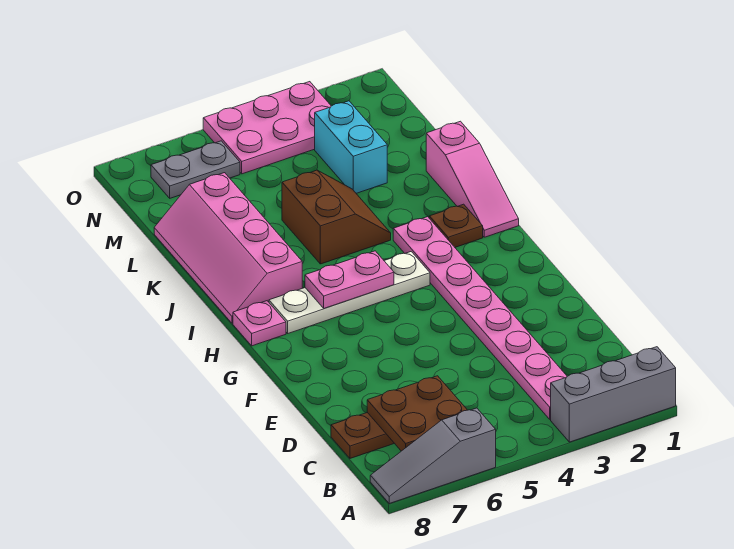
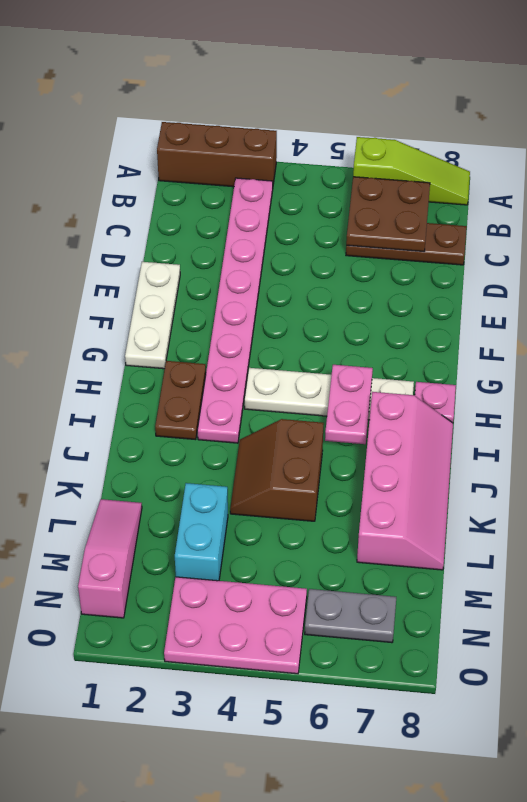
grey brick A1:A3 level 1 -> brown brick A1:A3 level 1
grey slope A6:A8 level 1 top 6 -> lime slope A6:A8 level 1 top 6
none -> white plate E1:G1 level 1
pink plate H5:H6 level 2 -> pink plate H6:I6 level 2
pink slope I1:K1 level 1 top K -> pink slope L1:N1 level 1 top N
brown plate I2 level 1 -> brown plate H2:I2 level 1

